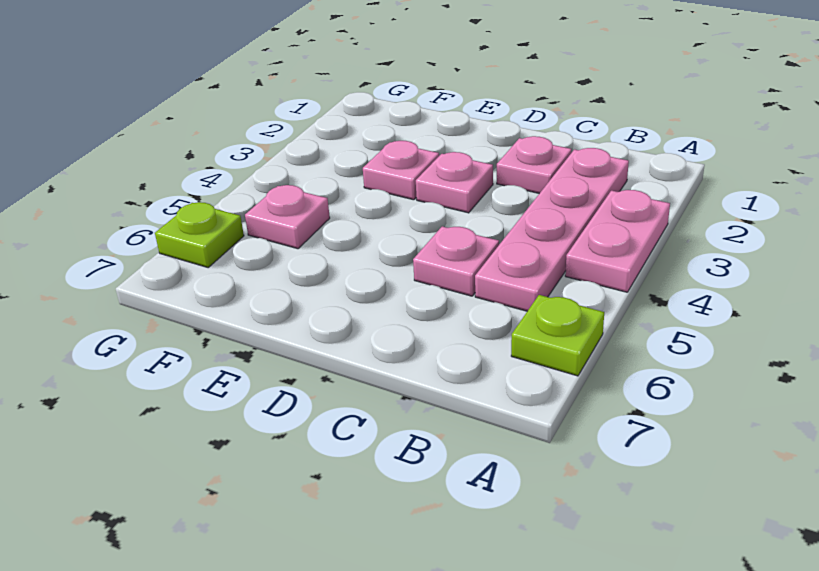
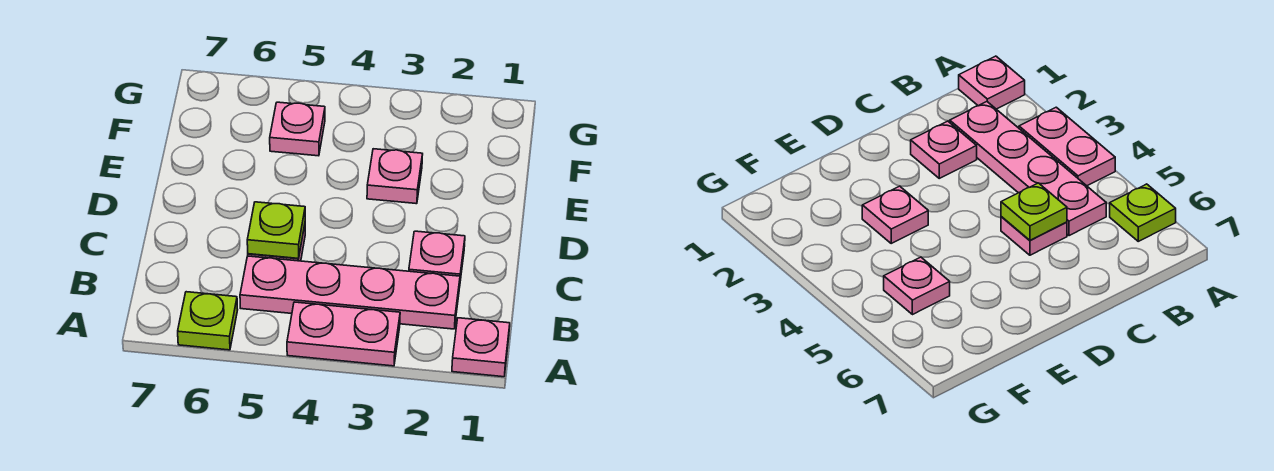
pink plate D3 level 1 -> pink plate A1 level 1
lime plate G6 level 1 -> lime plate C5 level 2

